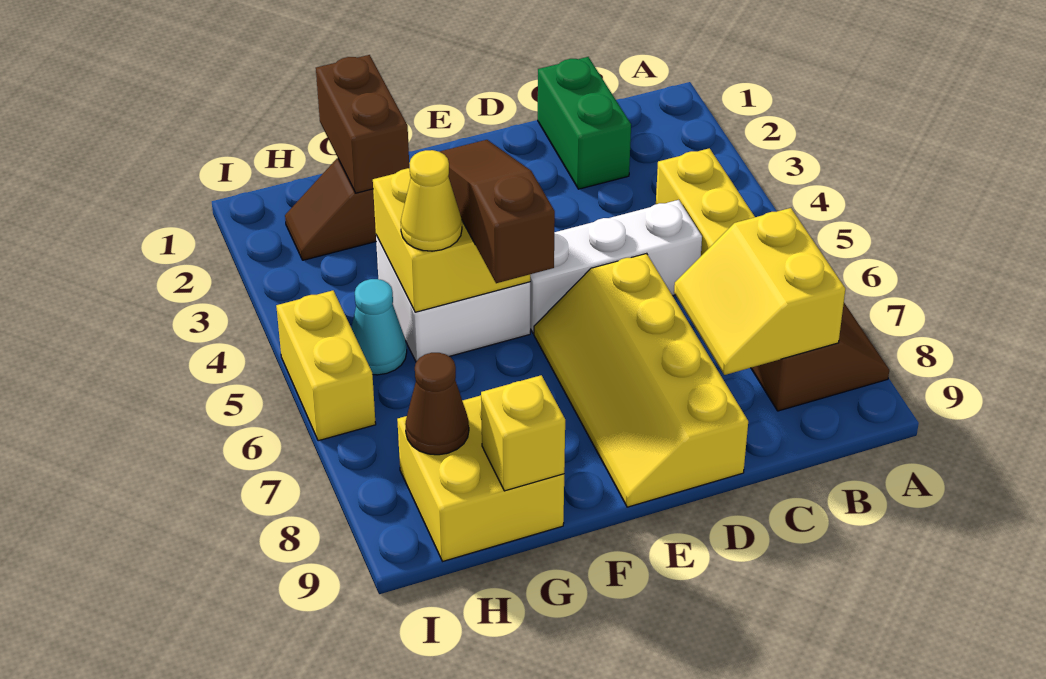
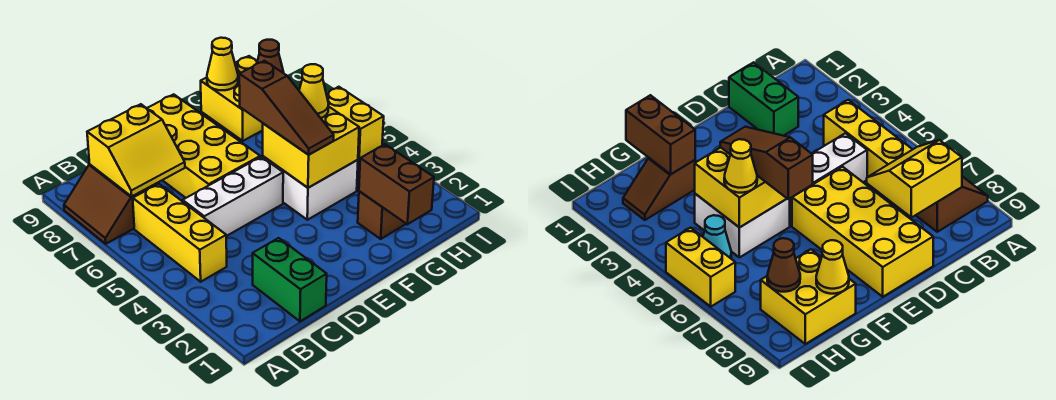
yellow slope B7:C8 level 2 top B -> yellow slope B7:C8 level 2 top 8
yellow slope D6:E9 level 1 top D -> yellow brick D6:E9 level 1
yellow brick G9 level 2 -> yellow cone G9 level 2

